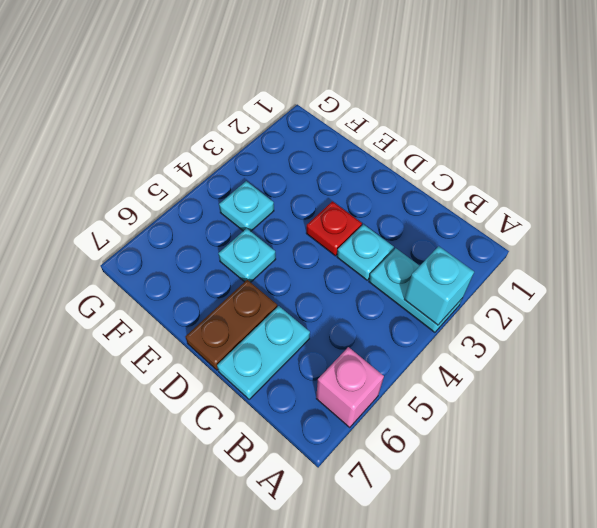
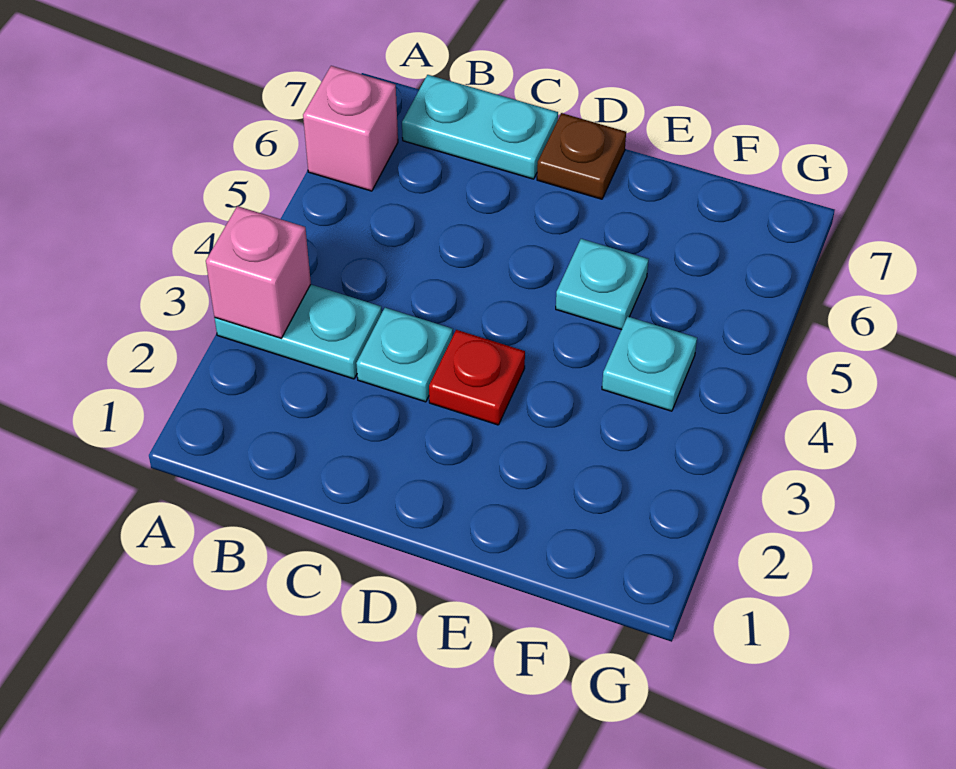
cyan brick A3 level 2 -> pink brick A3 level 2
cyan plate C6:C7 level 1 -> cyan plate B7:C7 level 1
brown plate D6:D7 level 1 -> brown plate D7 level 1

